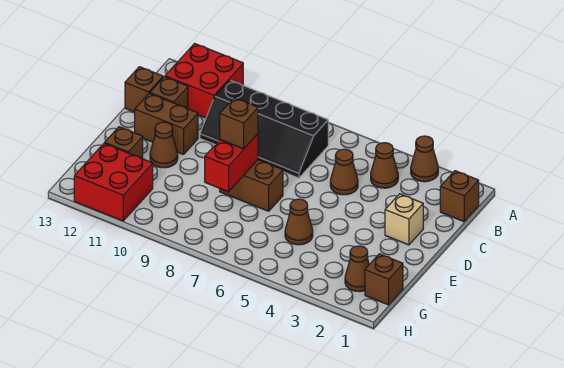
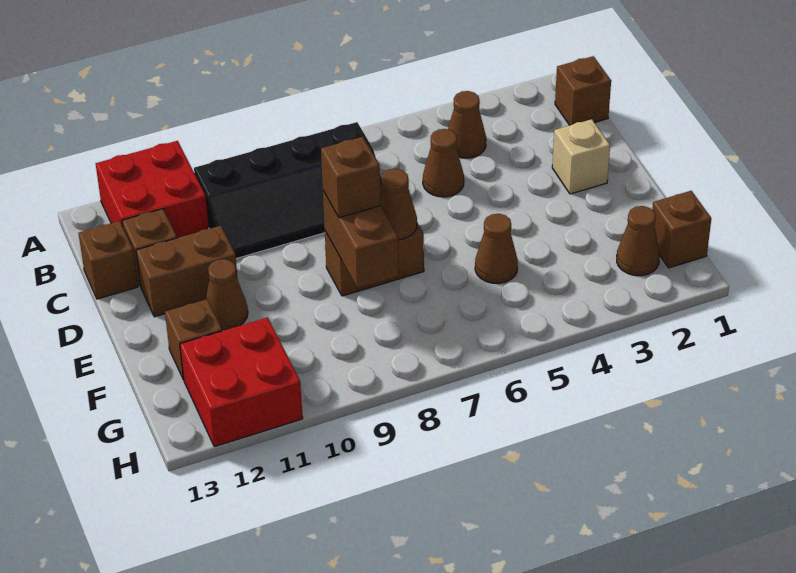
brown cone A3 level 1 -> brown cone E7 level 2
red brick E8:F8 level 2 -> brown brick E8:F8 level 2

